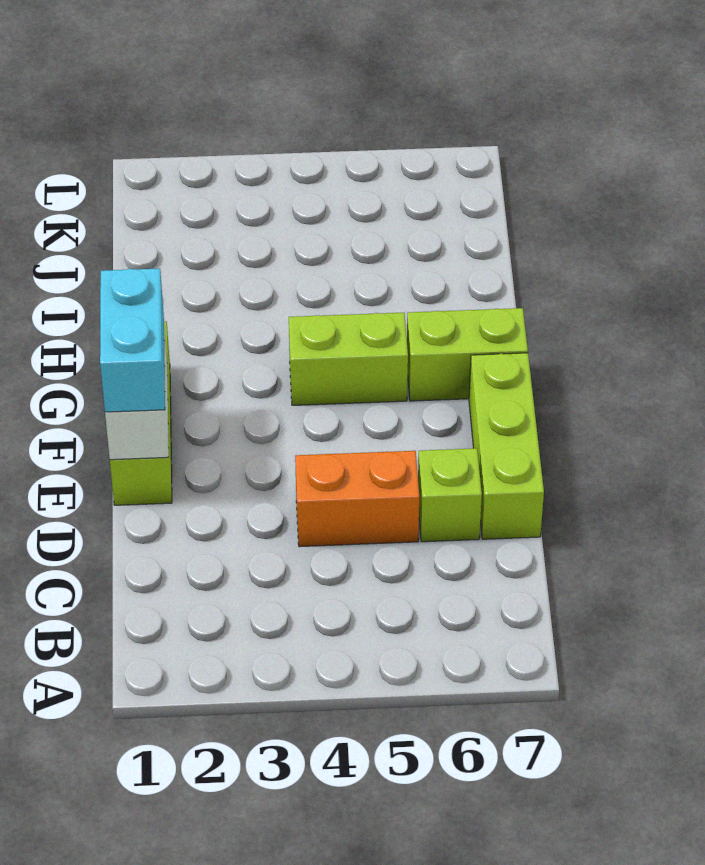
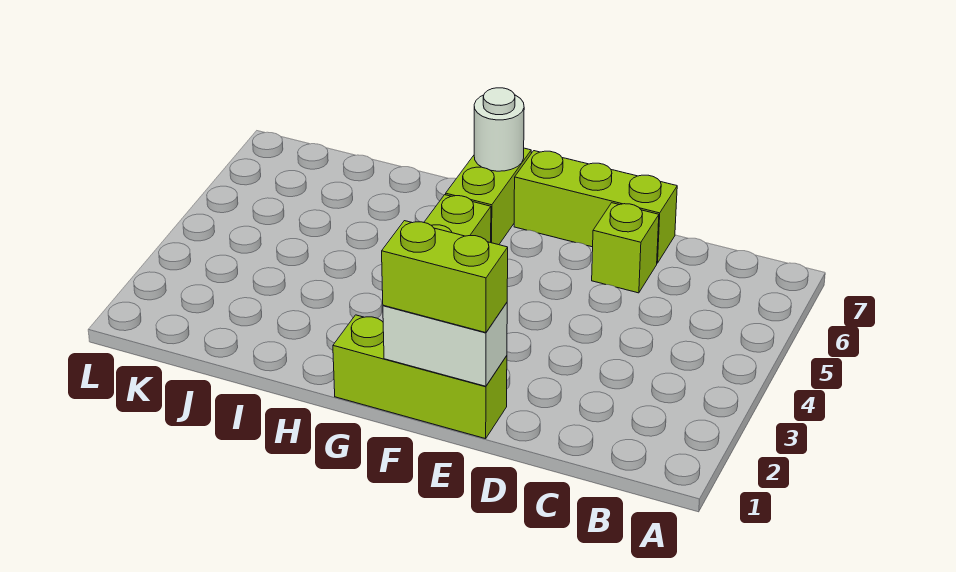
orange brick D4:D5 level 1 -> none
cyan brick E1:F1 level 3 -> lime brick E1:F1 level 3
none -> white round brick G7 level 2

